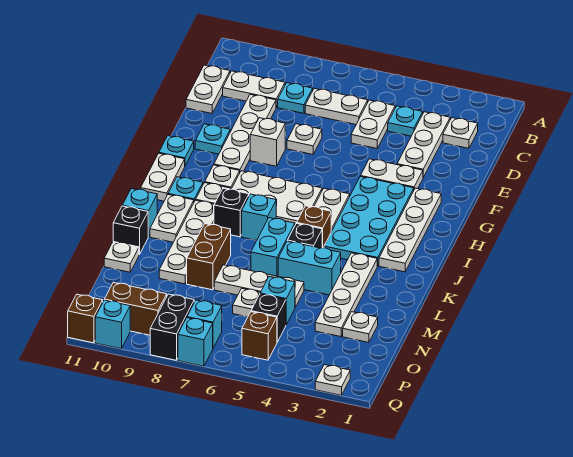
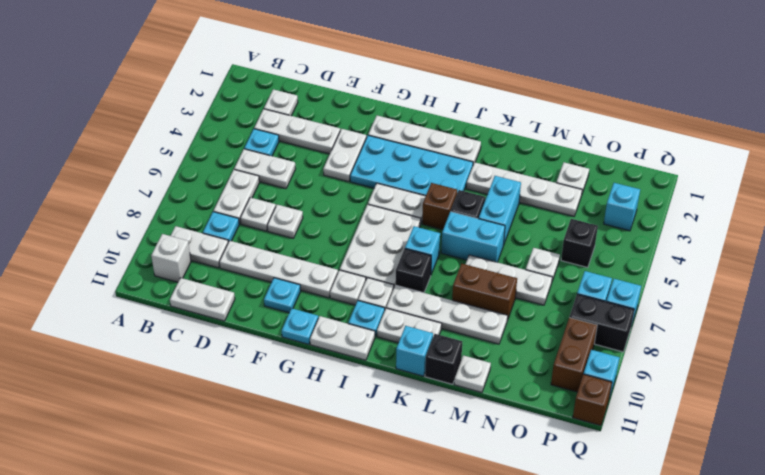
white plate C9:C10 level 1 -> white plate B9:C9 level 1
white brick F8 level 1 -> white brick B10 level 1
white plate M5:M7 level 1 -> white plate L7:N7 level 1
cyan brick N5 level 1 -> cyan brick P3 level 1
brown brick P5 level 1 -> none
white plate Q2 level 1 -> white plate D7 level 1

